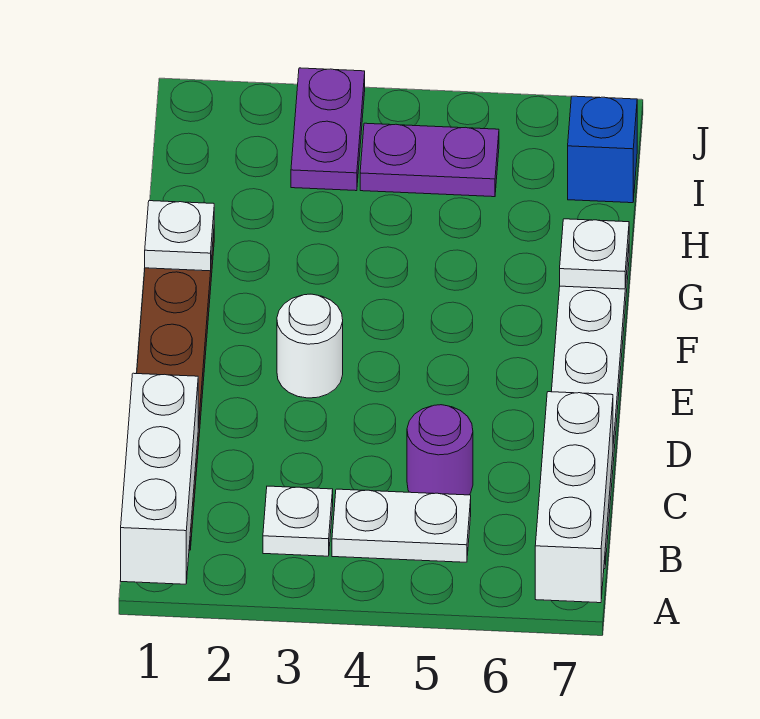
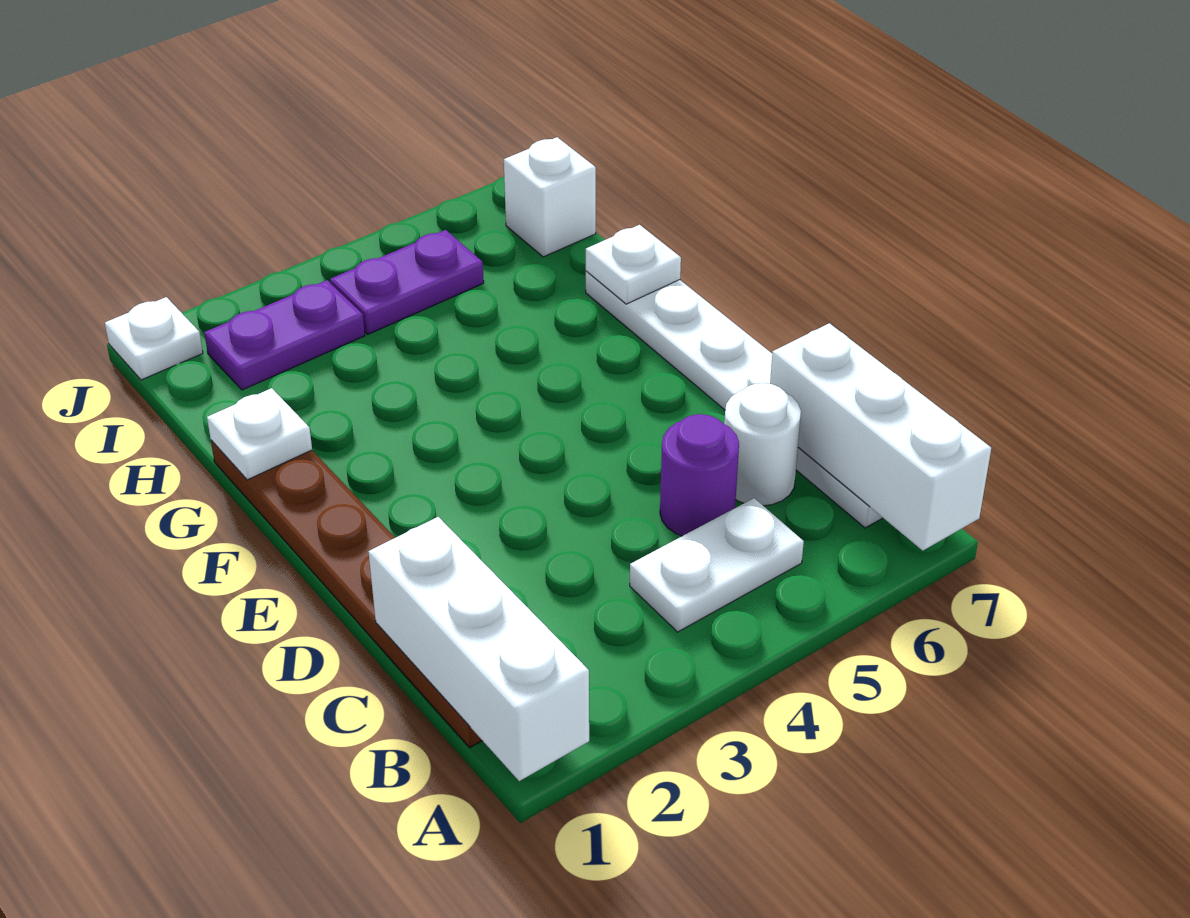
white plate B3 level 1 -> white plate J1 level 1
white round brick E3 level 1 -> white round brick C6 level 1
purple plate I3:J3 level 1 -> purple plate I2:I3 level 1
blue brick I7 level 1 -> white brick I7 level 1

